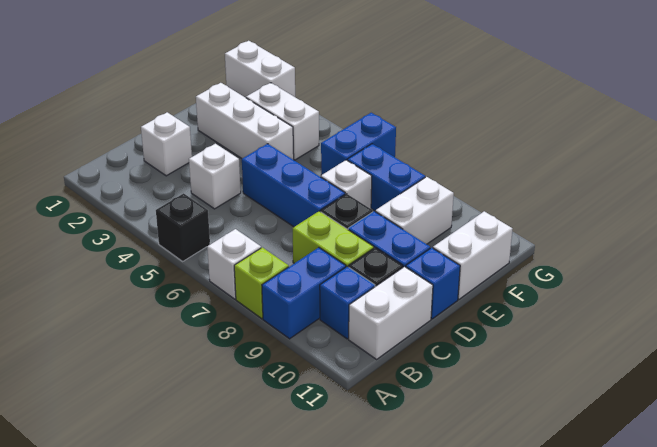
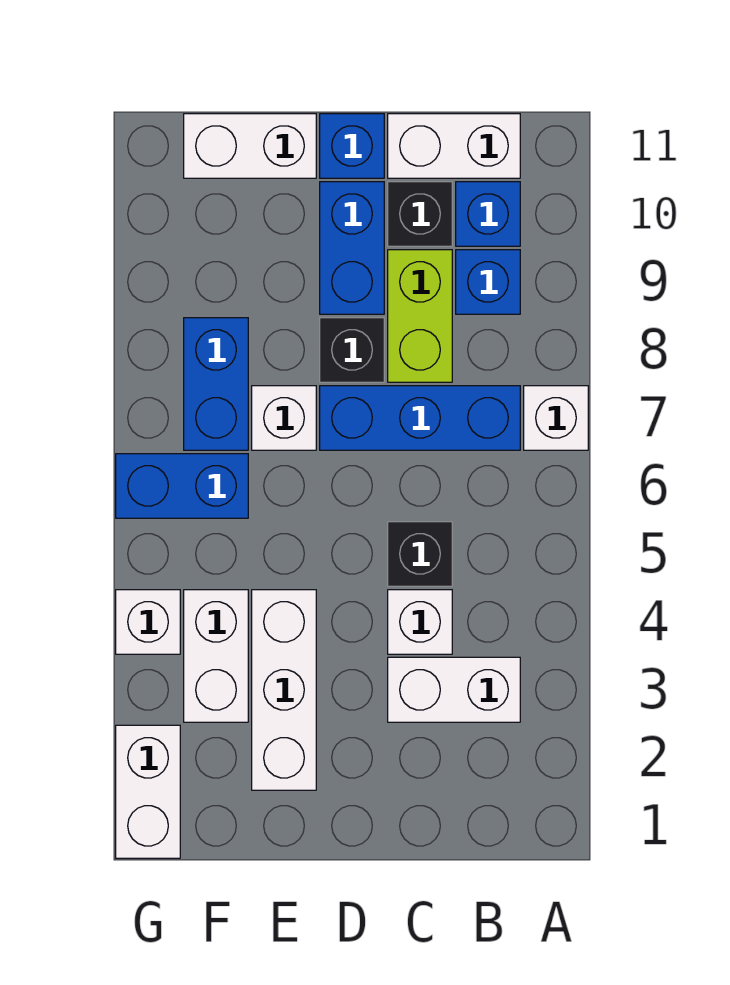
black brick A5 level 1 -> black brick C5 level 1
lime brick A8 level 1 -> none
blue brick A9:B9 level 1 -> blue brick B9 level 1
white brick C2 level 1 -> white brick G4 level 1
blue brick D5:D7 level 1 -> blue brick B7:D7 level 1
white brick E9:F9 level 1 -> white brick B3:C3 level 1

